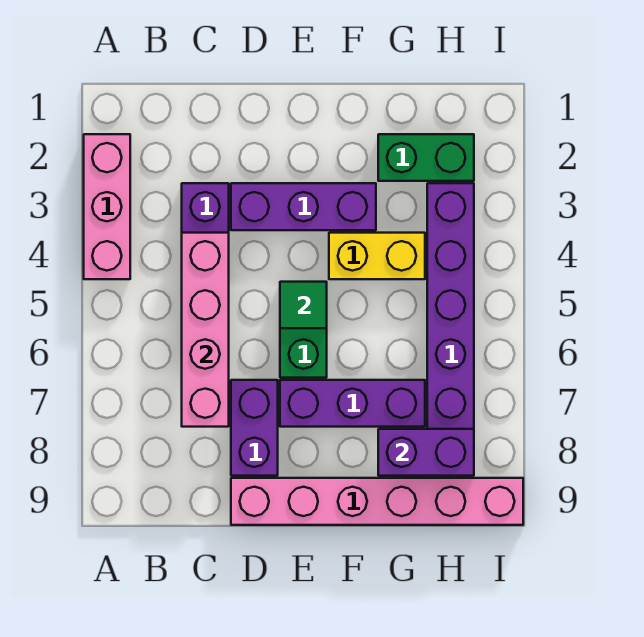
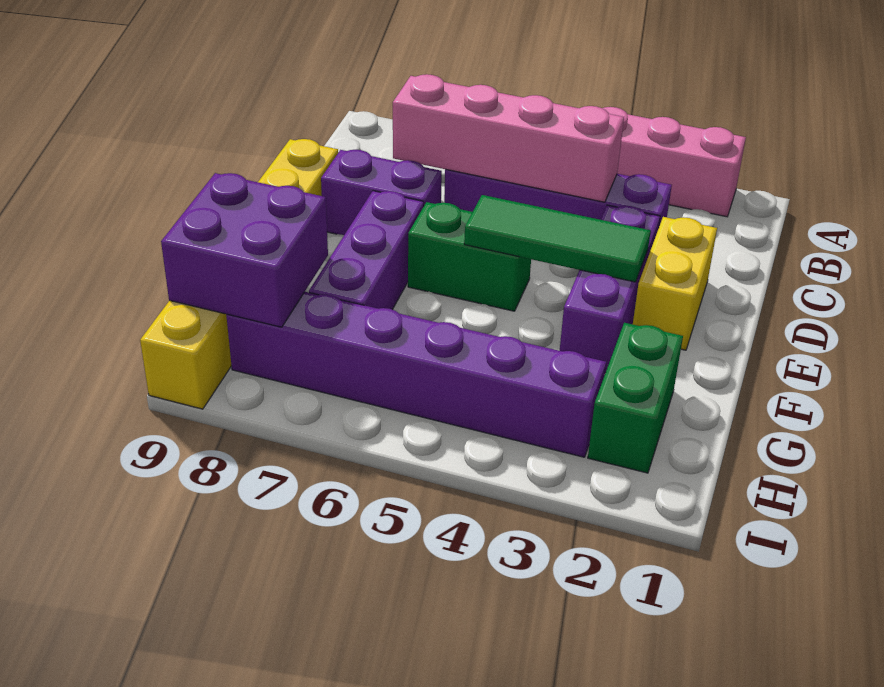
pink brick D9:I9 level 1 -> yellow brick D9:I9 level 1
green tile E5 level 2 -> green tile E3:E5 level 2
yellow brick F4:G4 level 1 -> yellow brick D2:E2 level 1
purple brick G8:H8 level 2 -> purple brick G8:H9 level 2

